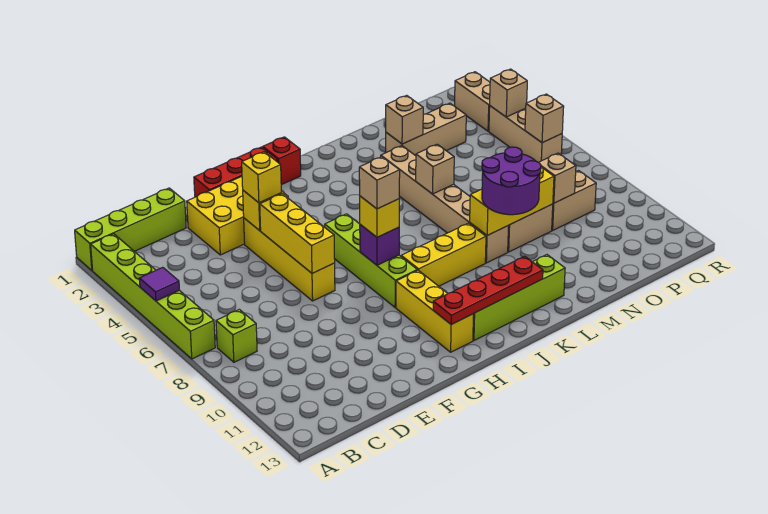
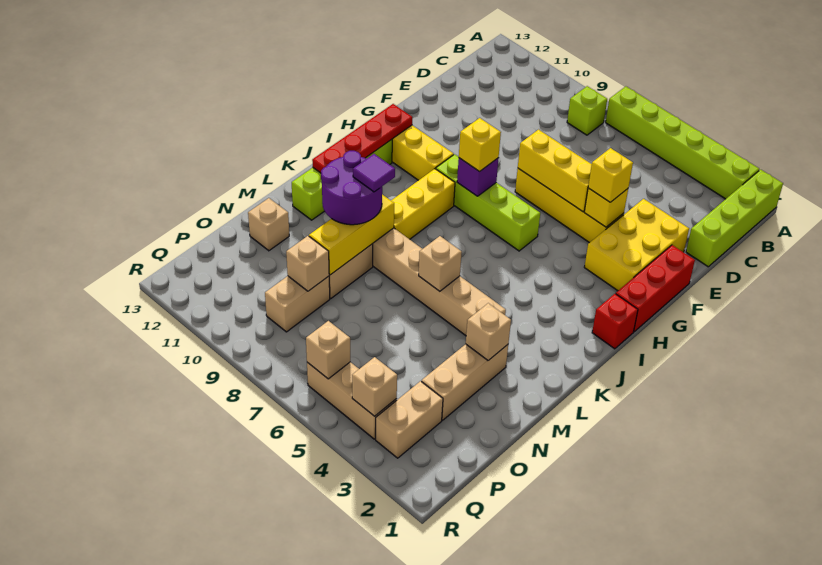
purple tile A5 level 2 -> purple tile L9 level 4
tan brick H8 level 4 -> tan brick N12 level 1
tan brick Q2:Q3 level 1 -> tan brick P3:Q3 level 1

